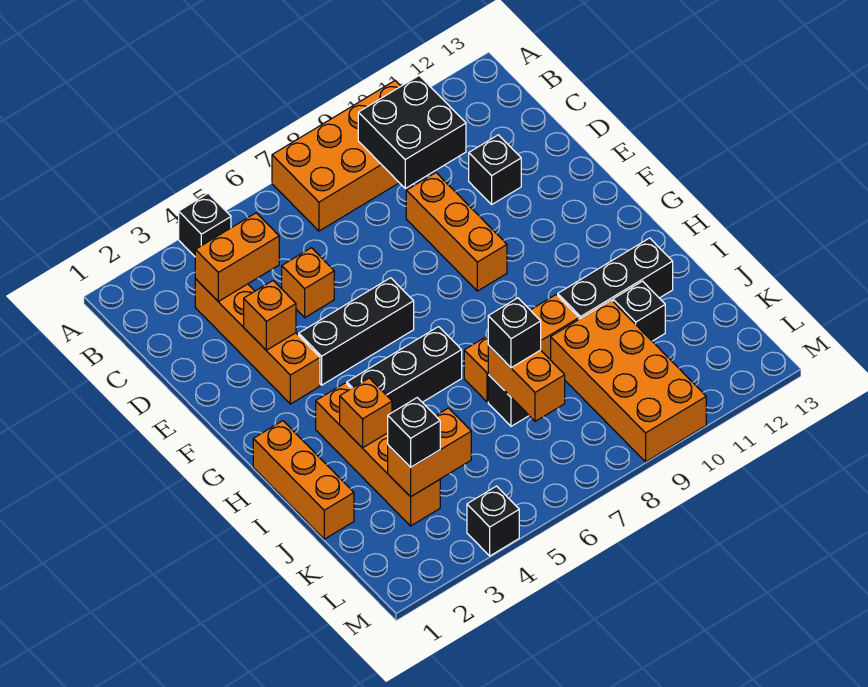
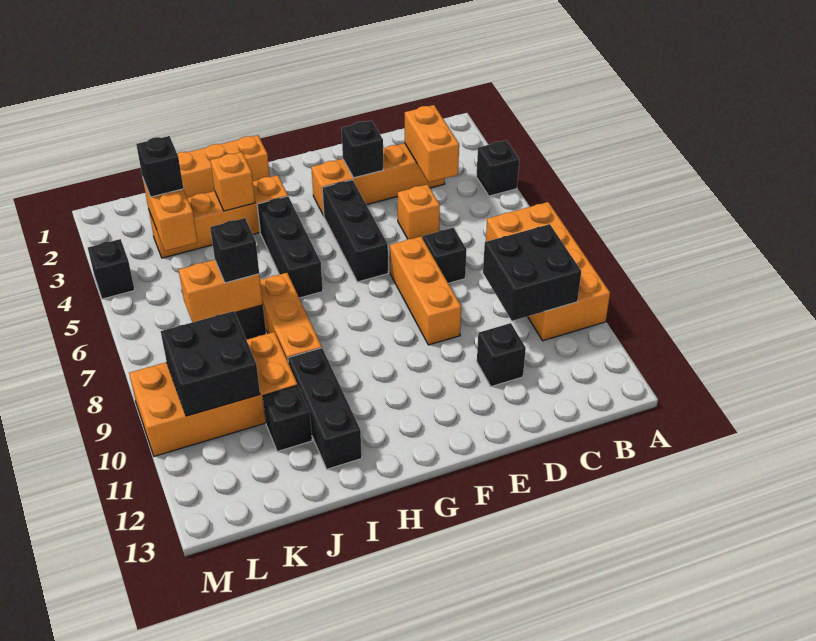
none -> black brick D7 level 1
orange brick D9:F9 level 1 -> orange brick E7:E9 level 1
orange brick E3 level 2 -> black brick E3 level 2
none -> black brick K9:L10 level 2

